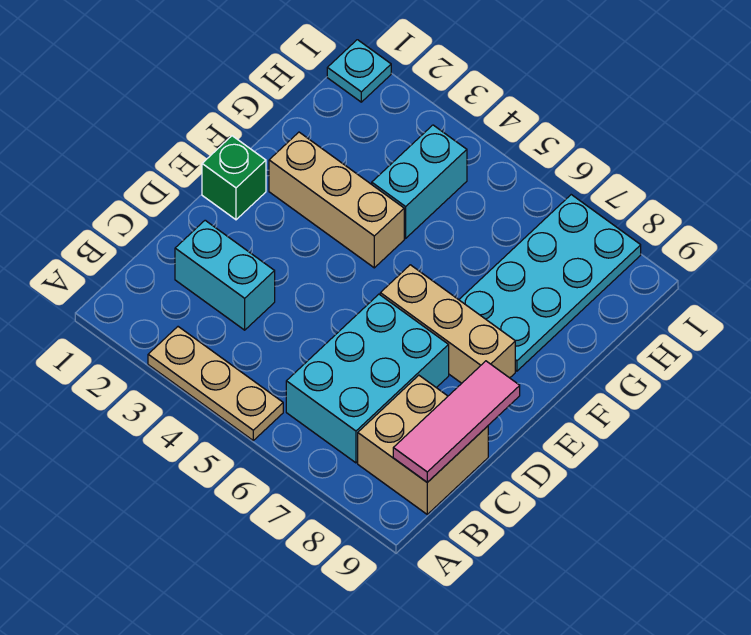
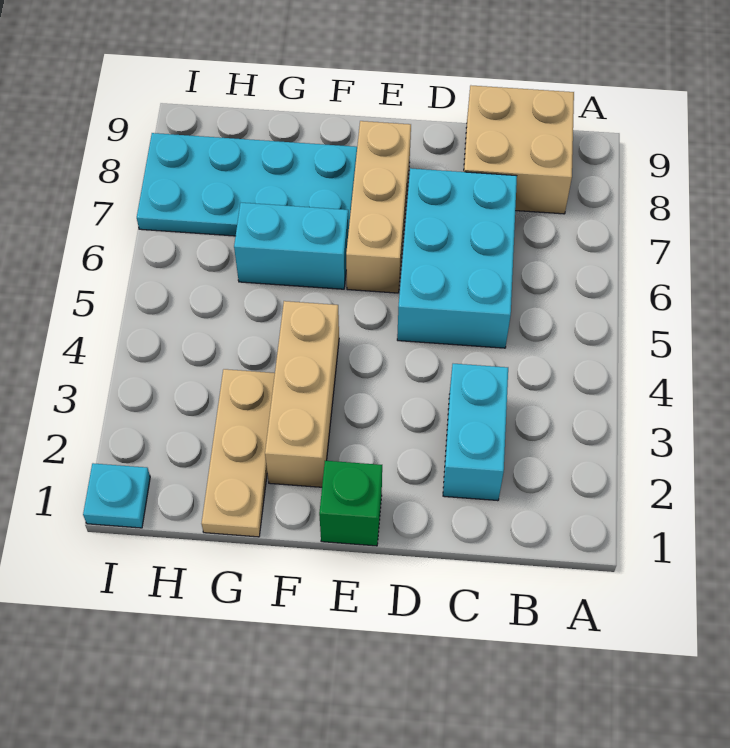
tan plate A3:A5 level 1 -> tan plate G1:G3 level 1
cyan brick B6:D7 level 1 -> cyan brick C5:D7 level 1
pink tile B9:D9 level 2 -> none
cyan brick G4:H4 level 1 -> cyan brick F6:G6 level 1

